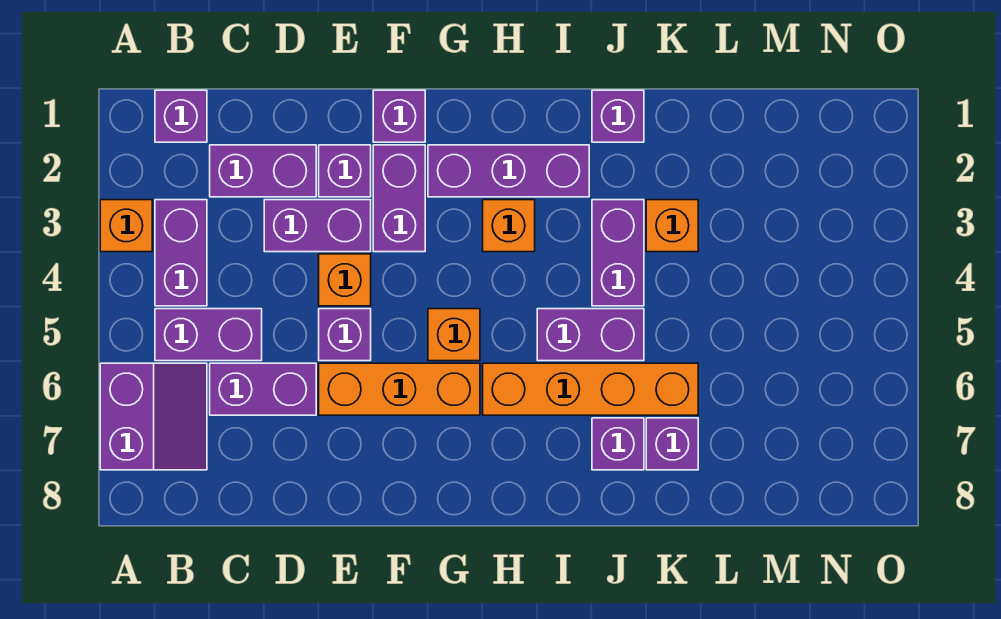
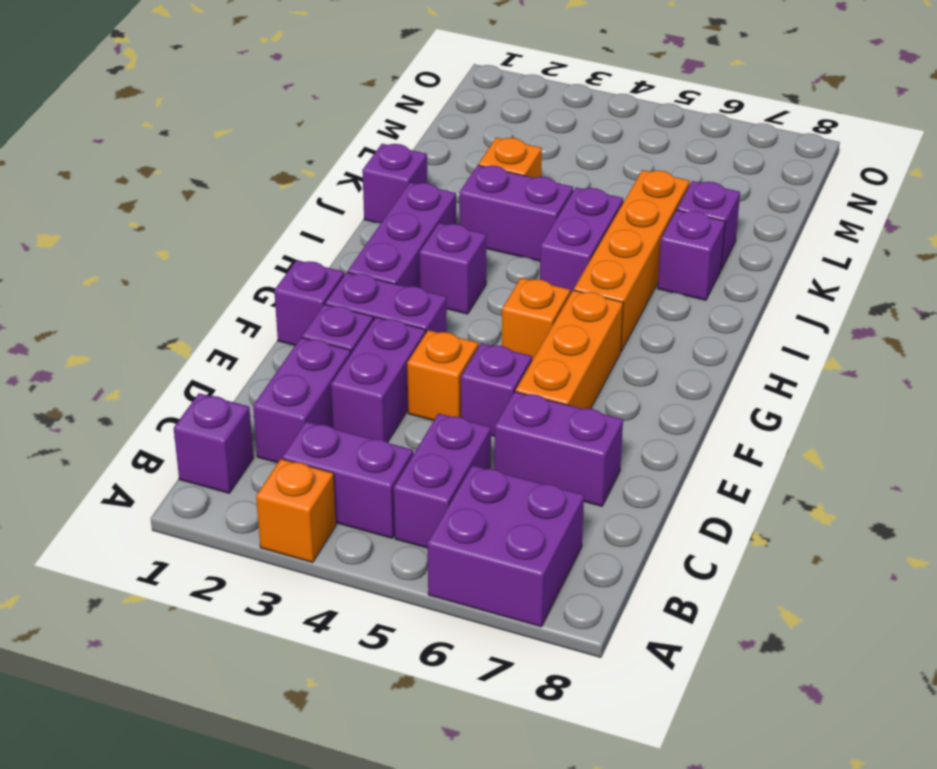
purple slope A6:B7 level 1 top A -> purple brick A6:B7 level 1
purple brick C6:D6 level 1 -> purple brick D6:D7 level 1
orange brick H3 level 1 -> purple brick H3 level 1

